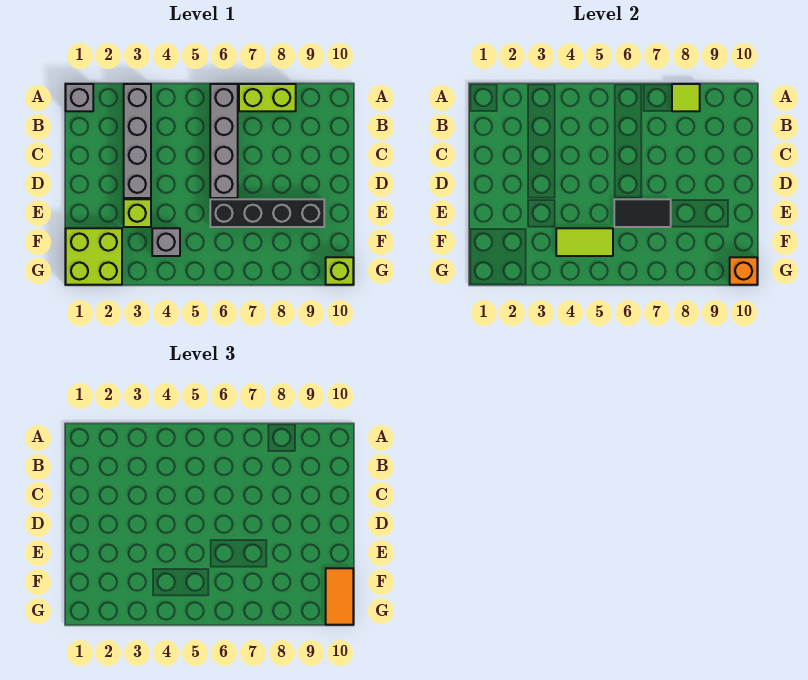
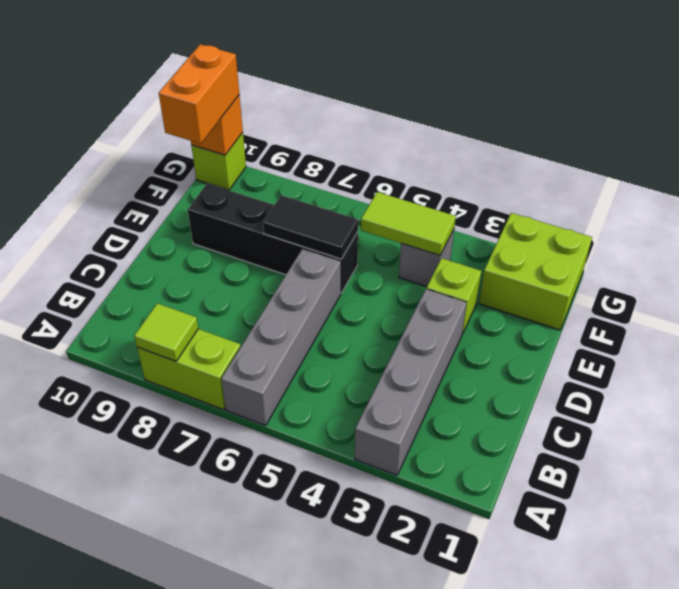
grey brick A1 level 1 -> none
orange tile F10:G10 level 3 -> orange brick F10:G10 level 3

